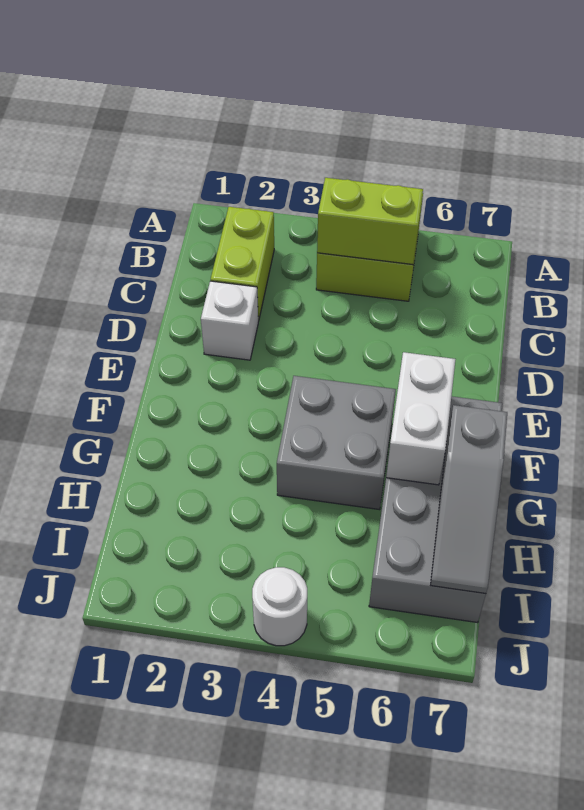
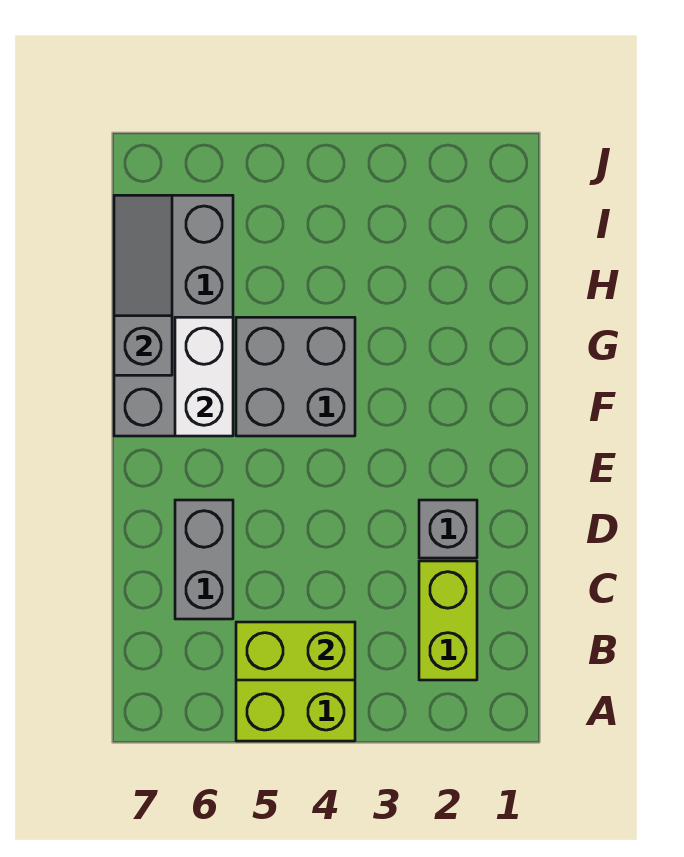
none -> grey brick C6:D6 level 1
white brick D2 level 1 -> grey brick D2 level 1
white round brick J4 level 1 -> none

